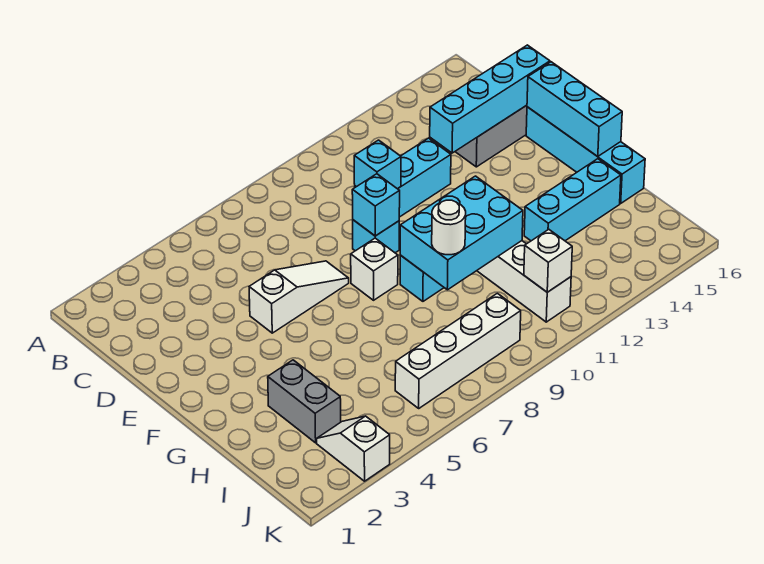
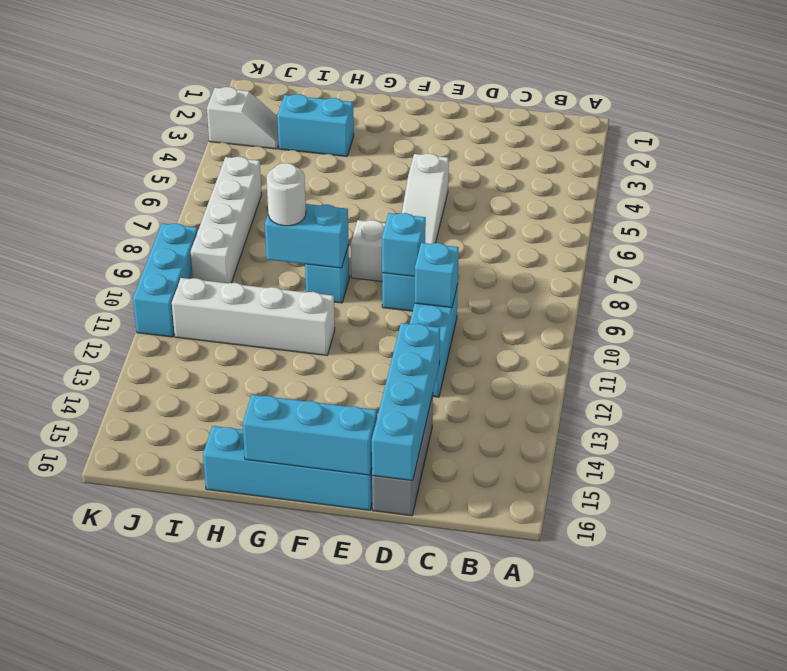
cyan brick G9:H11 level 2 -> cyan brick G9:H9 level 2
grey brick H3:I3 level 1 -> cyan brick H3:I3 level 1
cyan brick H13:H15 level 1 -> cyan brick K9:K11 level 1
white brick J11 level 2 -> none

